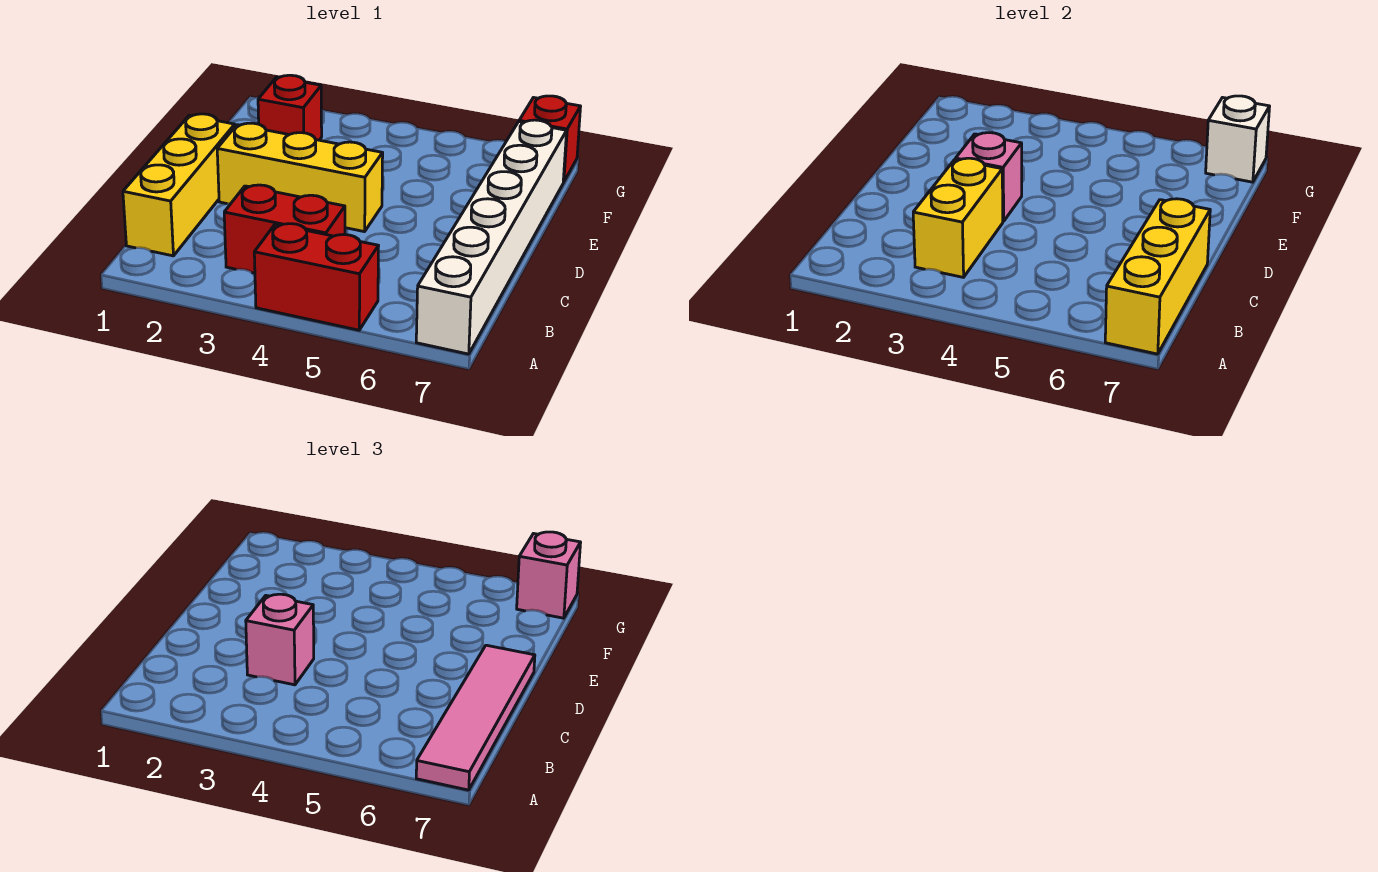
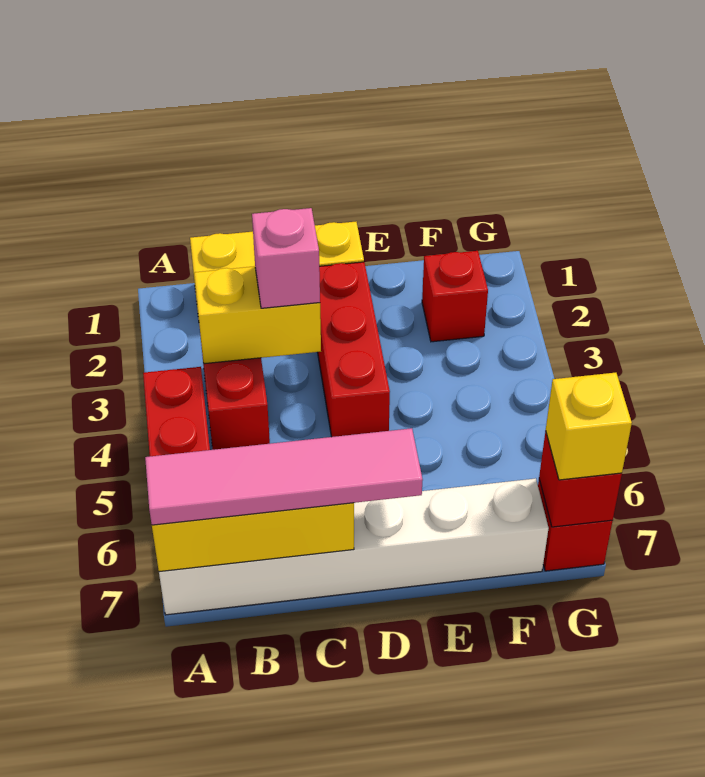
yellow brick D2:D4 level 1 -> red brick D2:D4 level 1
pink brick D3 level 2 -> none
white brick G7 level 2 -> red brick G7 level 2
pink brick G7 level 3 -> yellow brick G7 level 3

